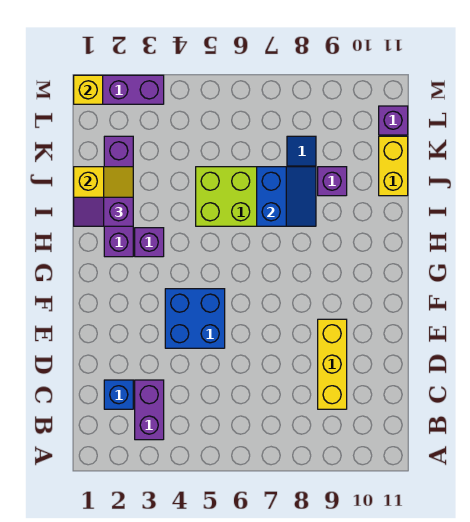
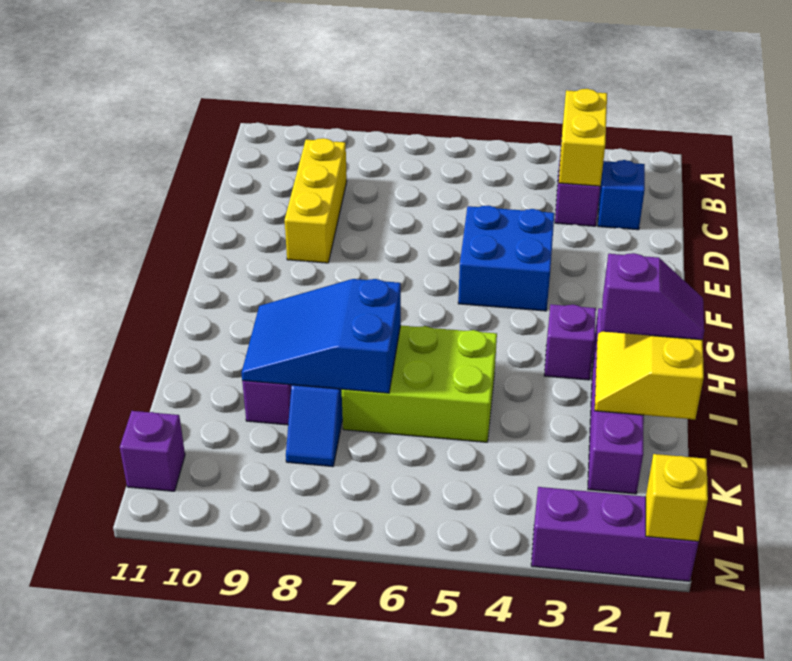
blue slope I7:J8 level 2 top 7 -> blue slope I7:J9 level 2 top 7
yellow brick J11:K11 level 1 -> yellow brick B3:C3 level 2

